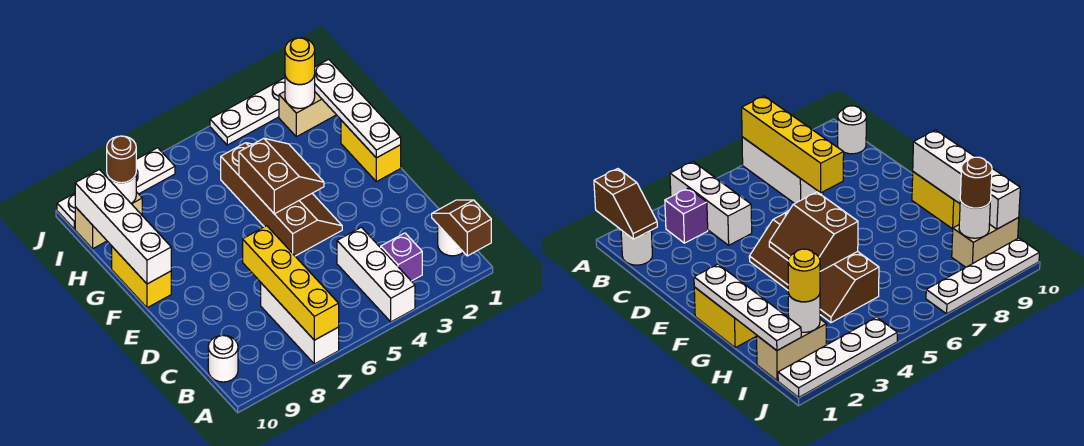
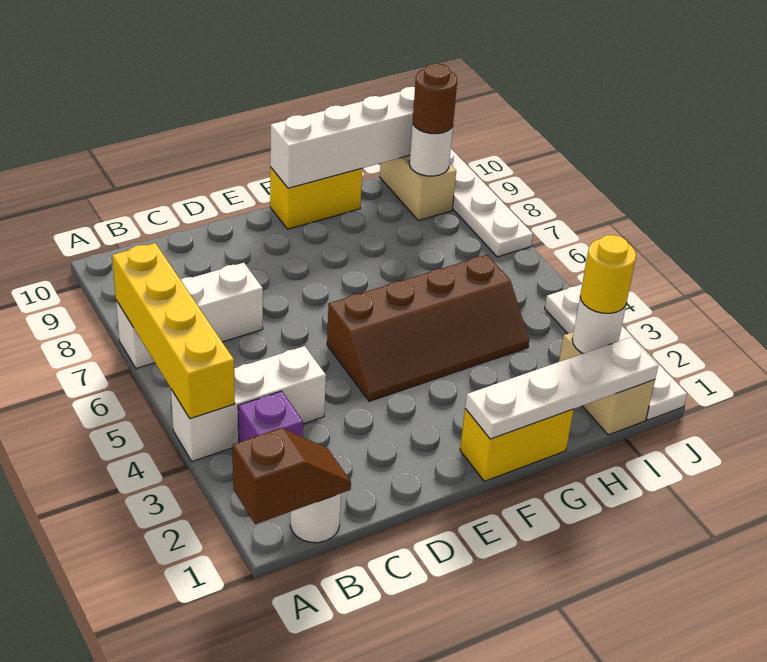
yellow brick A7:D7 level 2 -> yellow brick A4:A7 level 2
white round brick B10 level 1 -> none
brown slope F4:G5 level 2 top 5 -> none

